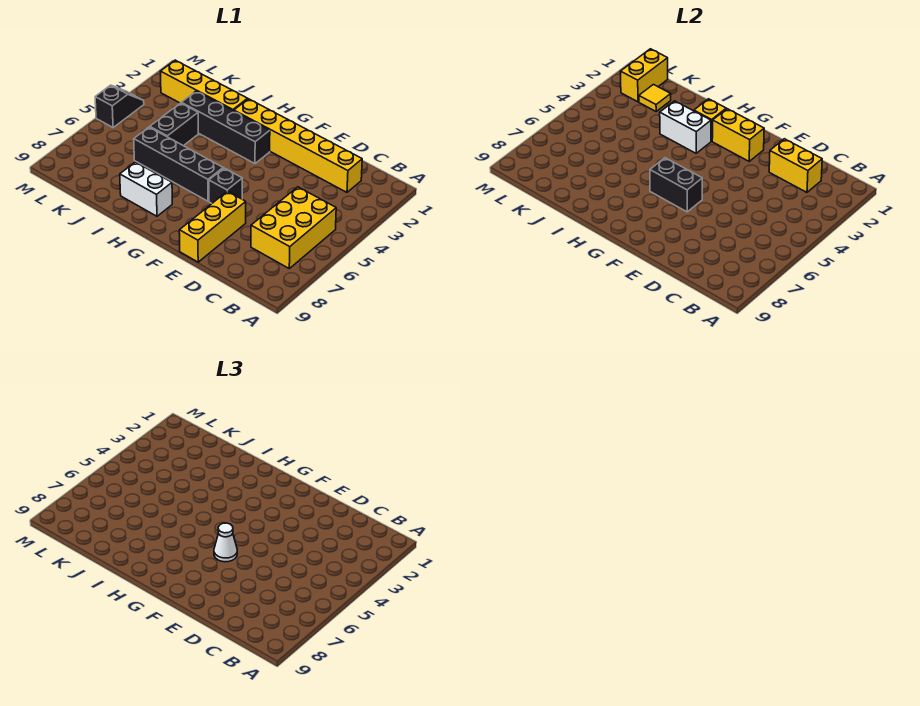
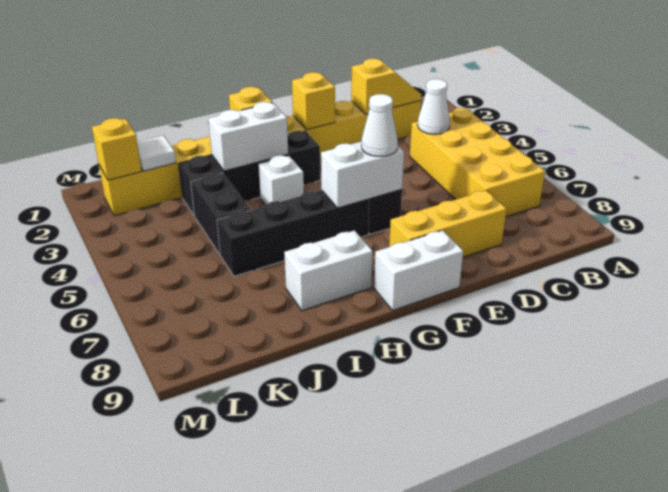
yellow brick B5:C7 level 1 -> yellow brick B4:C7 level 1
yellow brick C2:D2 level 2 -> yellow slope C2:D2 level 2 top D
none -> white cone C4 level 2
yellow brick E7:E9 level 1 -> yellow brick D8:F8 level 1
yellow brick F2:G2 level 2 -> yellow brick F2 level 2
black brick F6:G6 level 2 -> white brick F6:G6 level 2
none -> white brick F9:G9 level 1
none -> white brick H4 level 1
yellow tile K2 level 2 -> white tile K2 level 2
yellow brick L1:L2 level 2 -> yellow brick L2 level 2
black slope M4:M5 level 1 top 5 -> none

